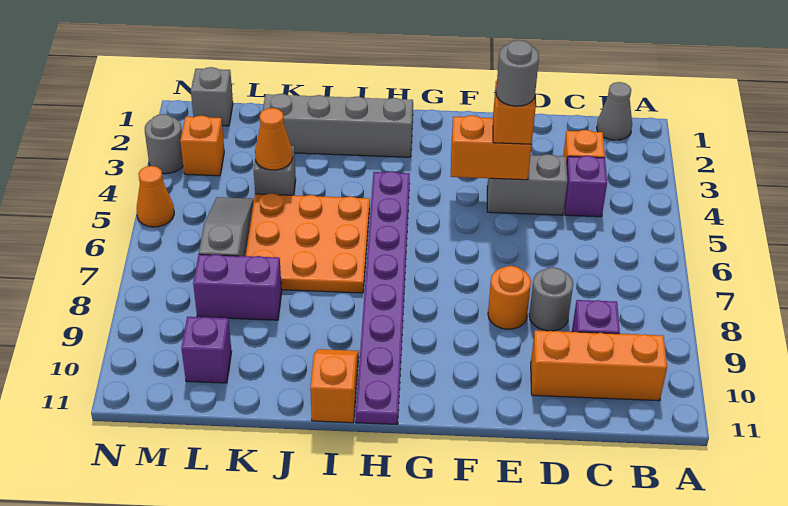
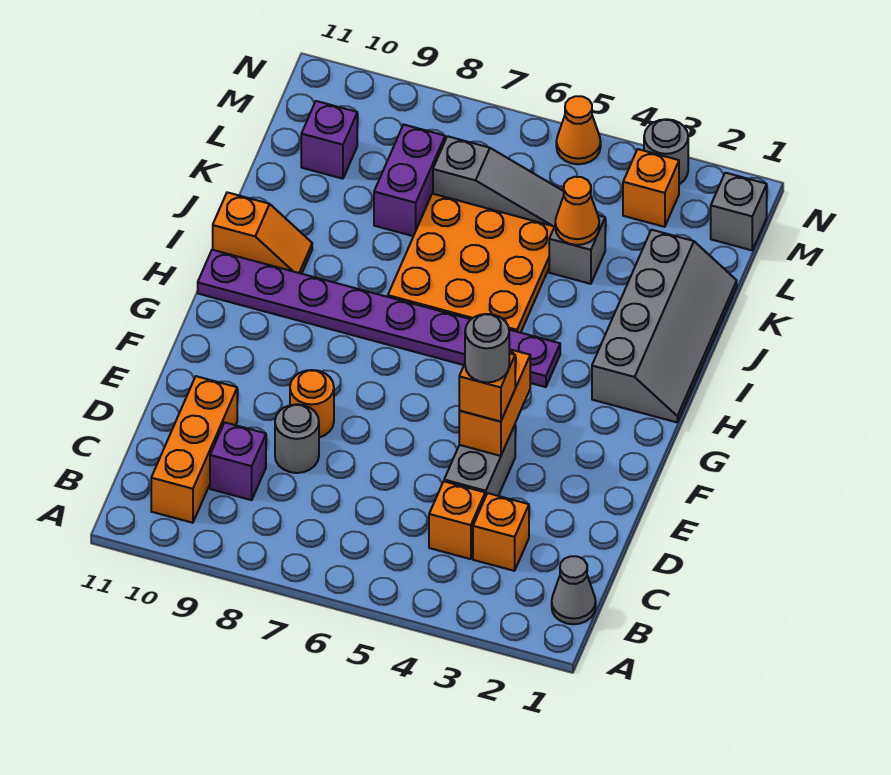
purple brick C4 level 1 -> orange brick C4 level 1

